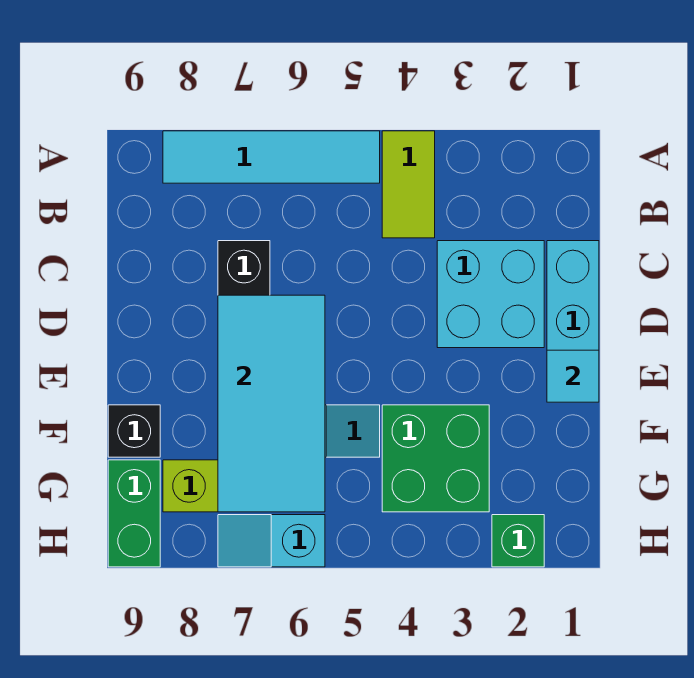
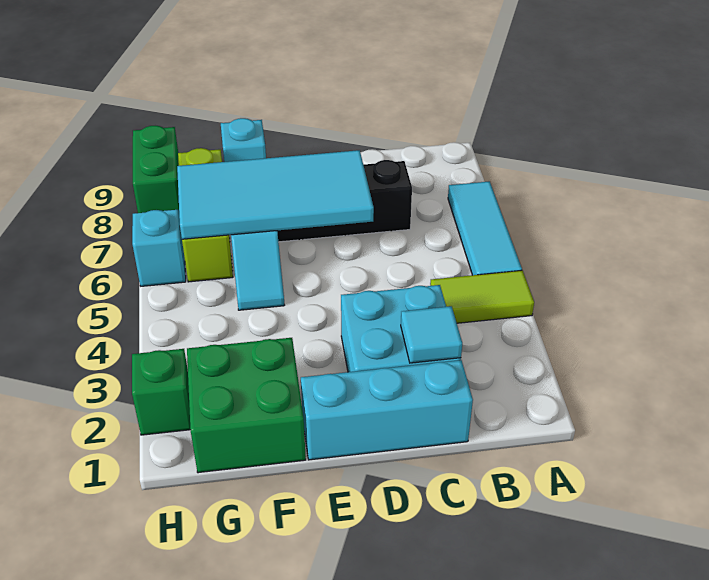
cyan tile A5:A8 level 1 -> cyan tile A5:A7 level 1
cyan tile E1 level 2 -> cyan tile C2 level 2
green brick F3:G4 level 1 -> green brick F1:G2 level 1
black brick F9 level 1 -> cyan brick F9 level 1
green brick G9:H9 level 1 -> green brick H8:H9 level 1

